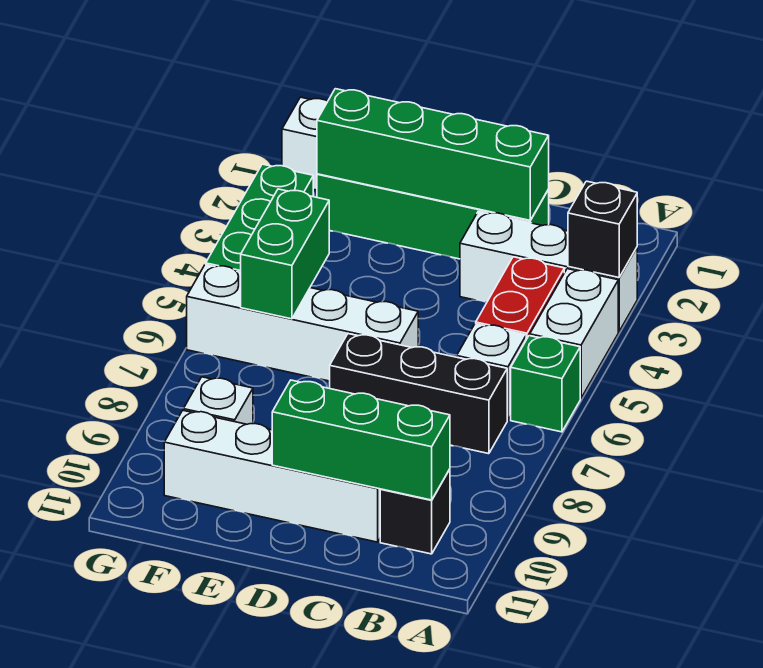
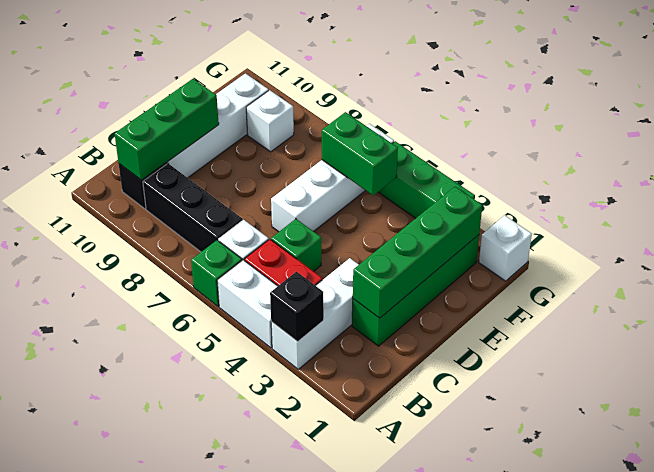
black brick B7:D7 level 1 -> black brick B7:B9 level 1
none -> green brick C5 level 1

